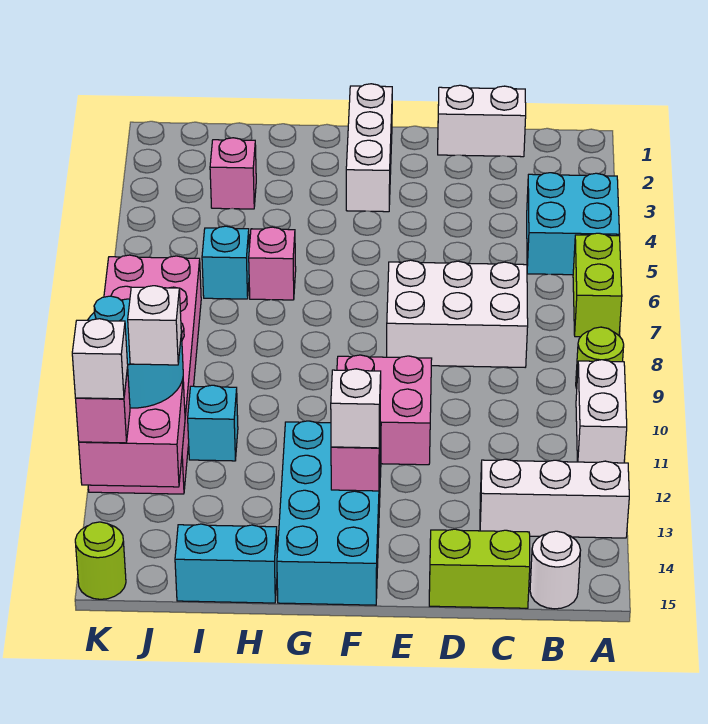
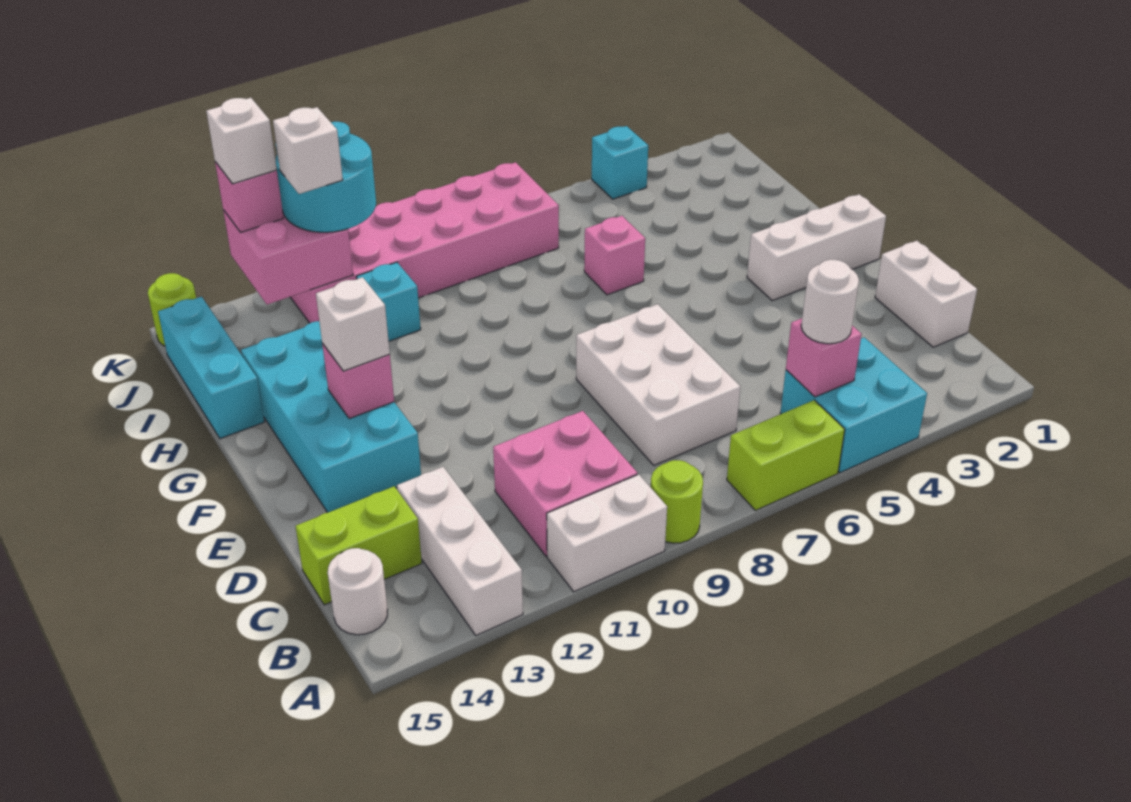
none -> white round brick B5 level 3
lime brick C15:D15 level 1 -> lime brick C14:C15 level 1
pink brick E10:F11 level 1 -> pink brick B10:C11 level 1
cyan brick F12:G15 level 1 -> cyan brick E13:H14 level 1
cyan brick H15:I15 level 1 -> cyan brick H15:J15 level 1
pink brick I3 level 1 -> pink brick B5 level 2
cyan brick I6 level 1 -> cyan brick K4 level 1

